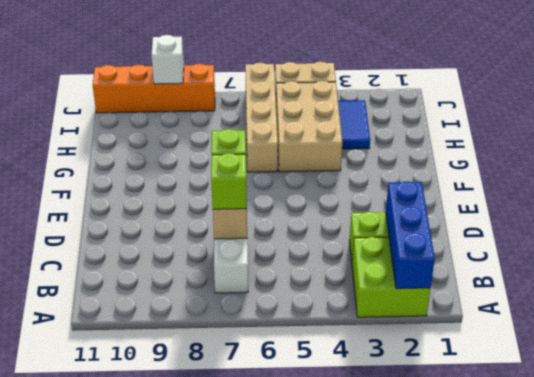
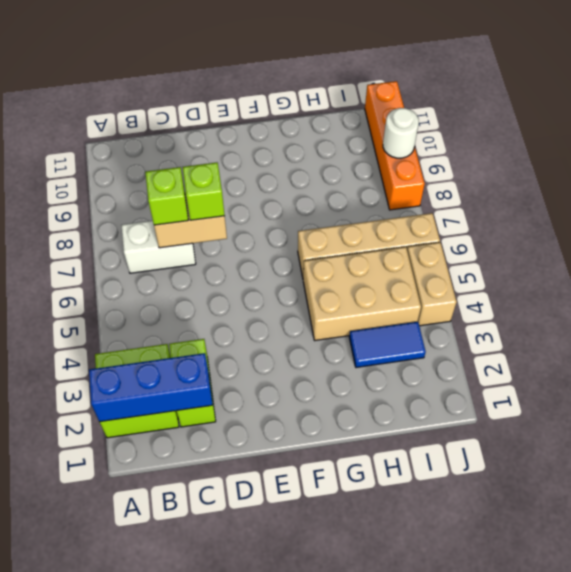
white brick J9 level 2 -> white round brick J9 level 2

